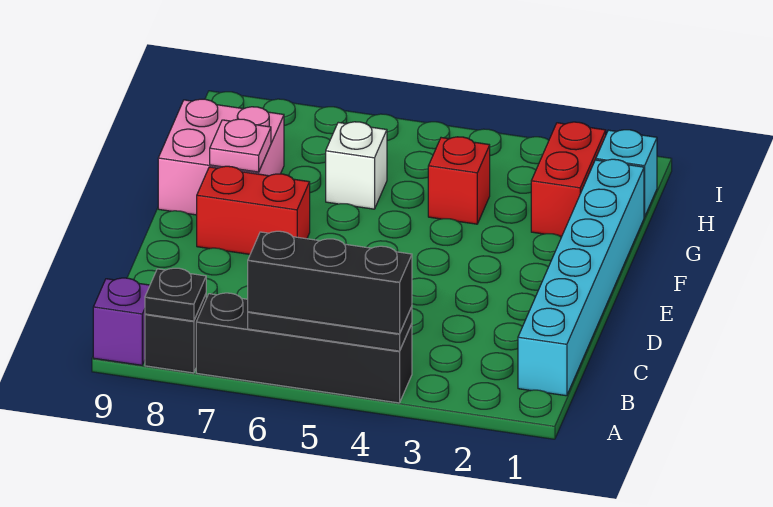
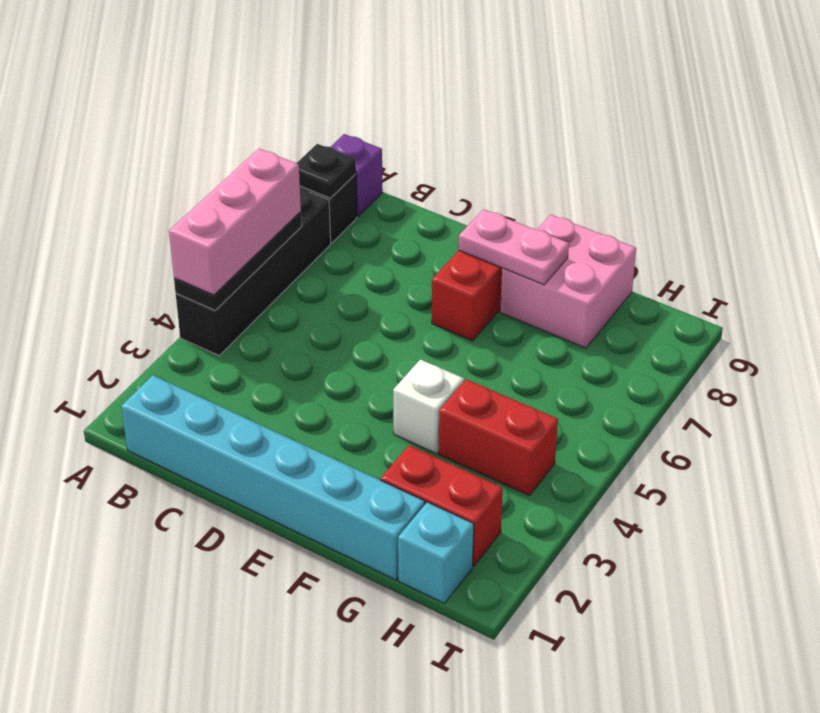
black brick A4:A6 level 3 -> pink brick A4:A6 level 3
pink plate F8 level 2 -> pink plate E8:F8 level 2
red brick G4 level 1 -> red brick G4:H4 level 1
white brick G6 level 1 -> white brick F4 level 1

